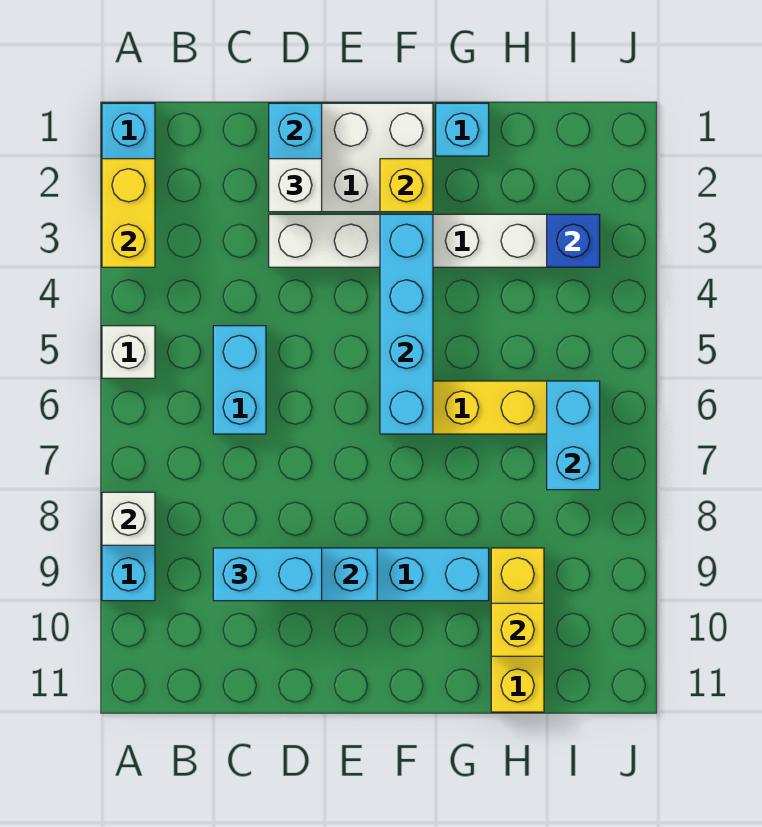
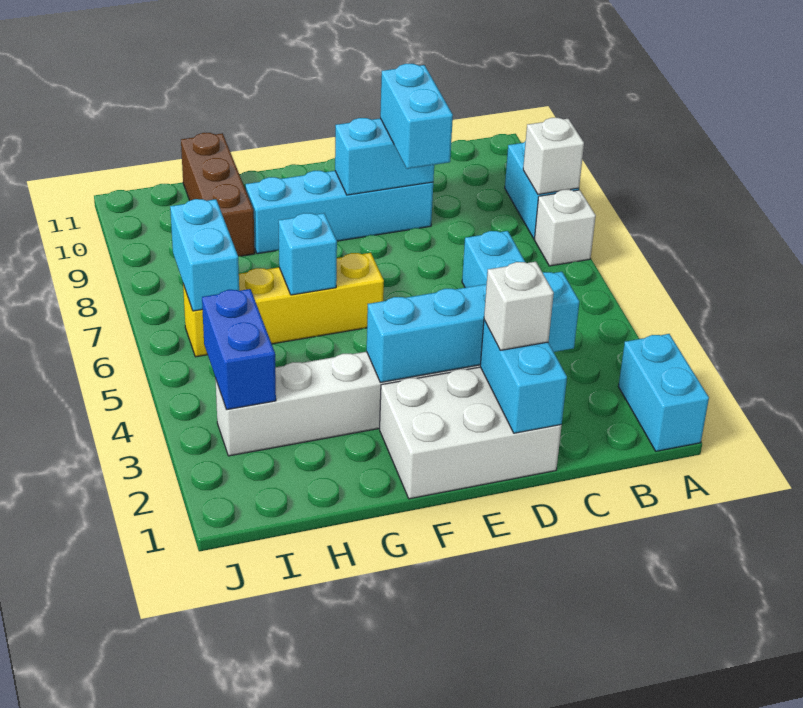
yellow brick A2:A3 level 2 -> none
white brick A5 level 1 -> white brick A7 level 1
cyan brick C9:D9 level 3 -> cyan brick D8:D9 level 3
yellow brick F2 level 2 -> none
cyan brick F3:F6 level 2 -> cyan brick C3:F3 level 2
cyan brick G1 level 1 -> cyan brick G6 level 2
yellow brick H9:H11 level 1 -> brown brick H9:H11 level 1
yellow brick H10 level 2 -> none
blue brick I3 level 2 -> blue brick I3:I4 level 2

